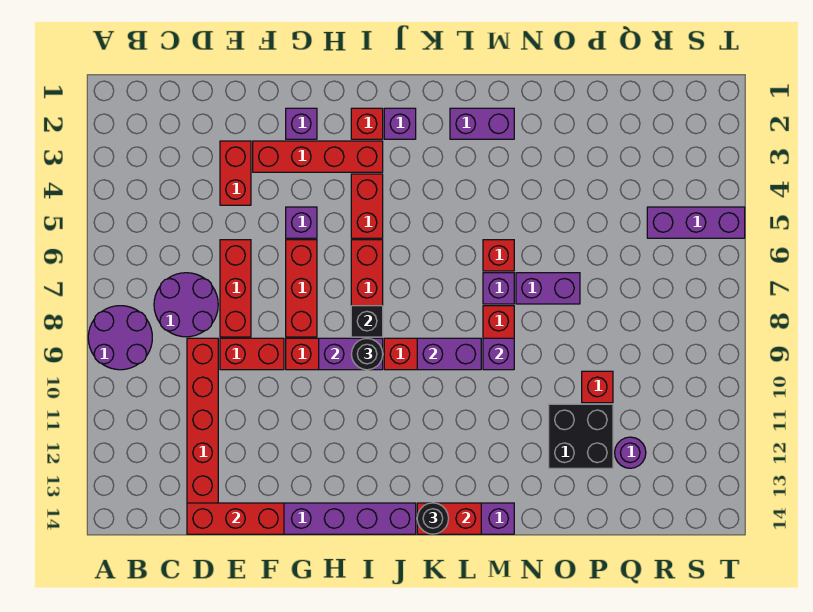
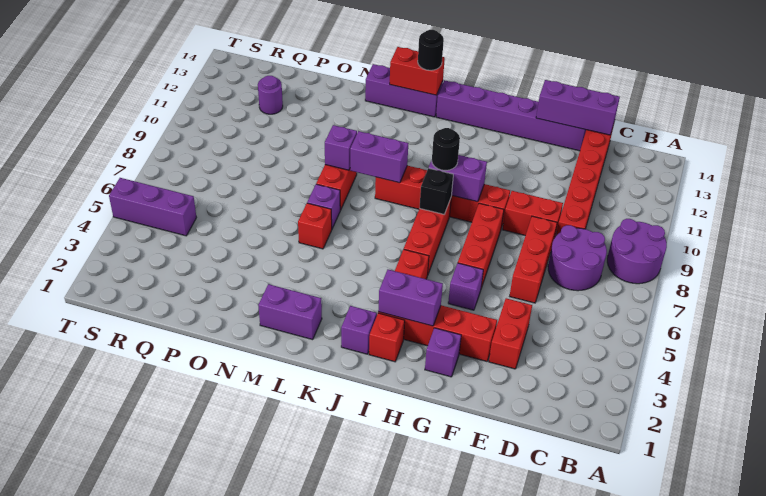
red brick D14:F14 level 2 -> purple brick D14:F14 level 2
purple brick N7:O7 level 1 -> purple brick H3:I3 level 2
black brick O11:P12 level 1 -> none
red brick P10 level 1 -> none

